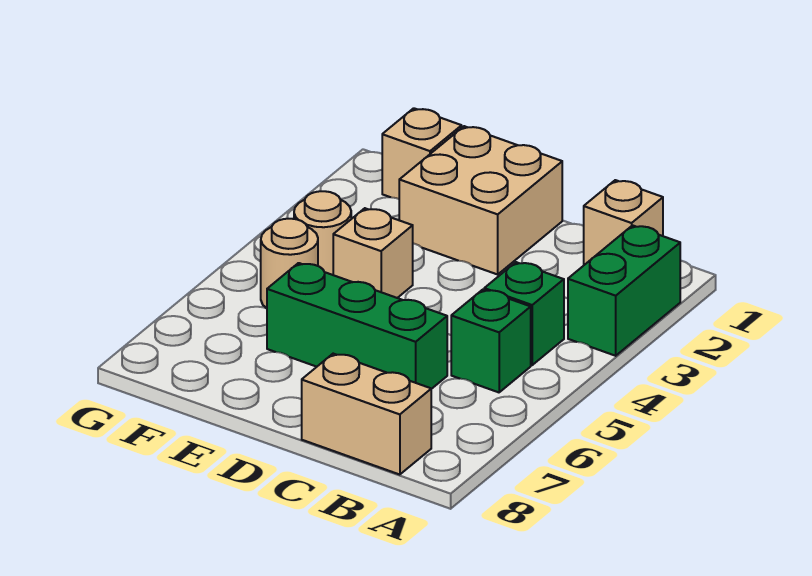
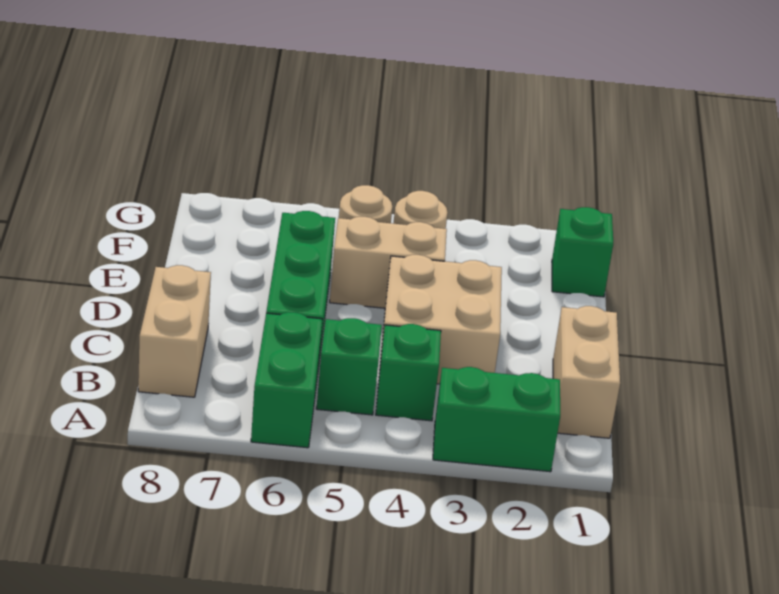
none -> green brick A6:B6 level 1
tan brick B1 level 1 -> tan brick B1:C1 level 1
tan brick D1:E2 level 1 -> tan brick C3:D4 level 1
tan brick E4 level 1 -> tan brick E4:E5 level 1
tan brick F1 level 1 -> green brick F1 level 1

